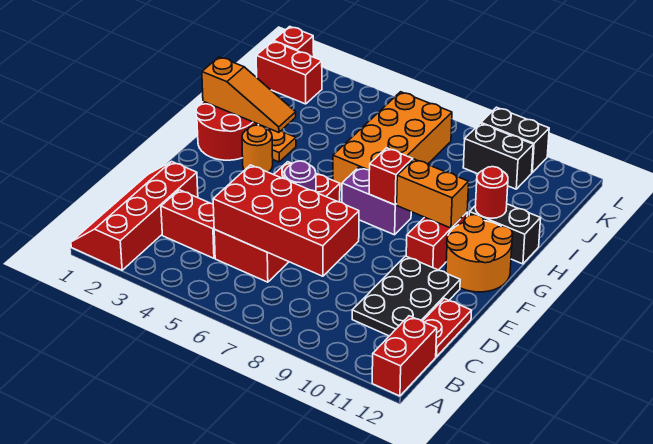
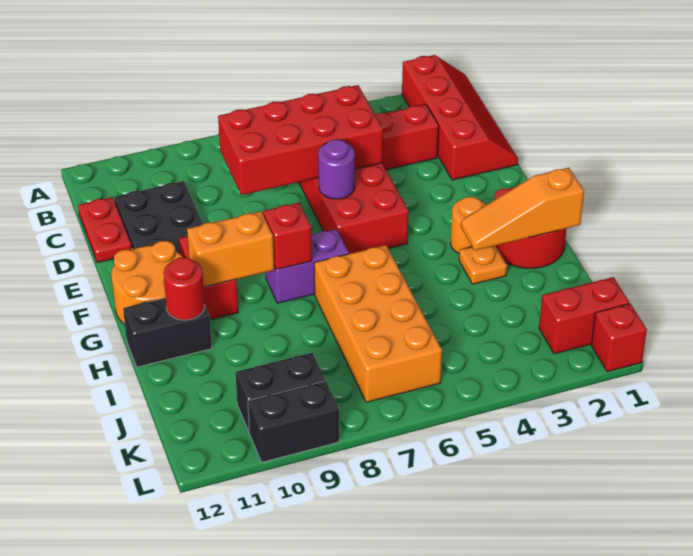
red brick A12:B12 level 1 -> none

